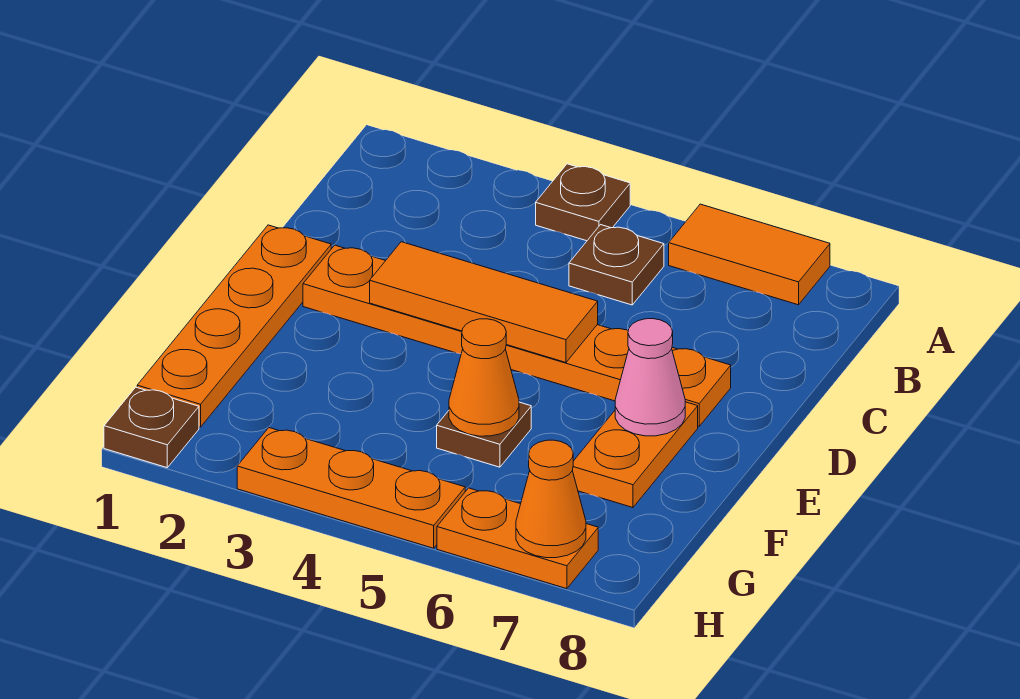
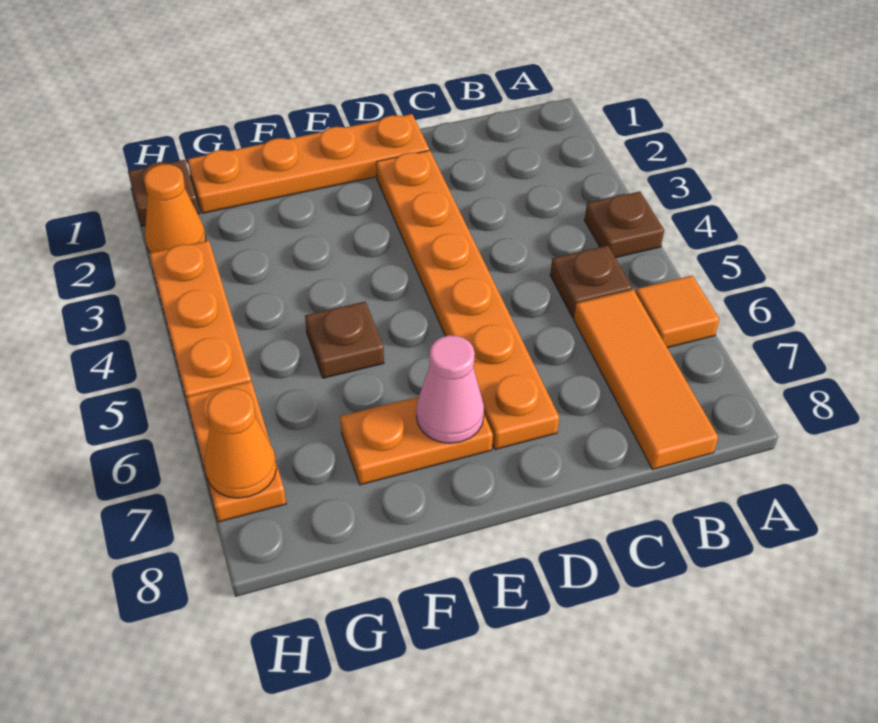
orange tile A6:A7 level 1 -> orange tile A6 level 1
orange tile D3:D5 level 2 -> orange tile B6:B8 level 1
orange cone F5 level 2 -> orange cone H2 level 1

